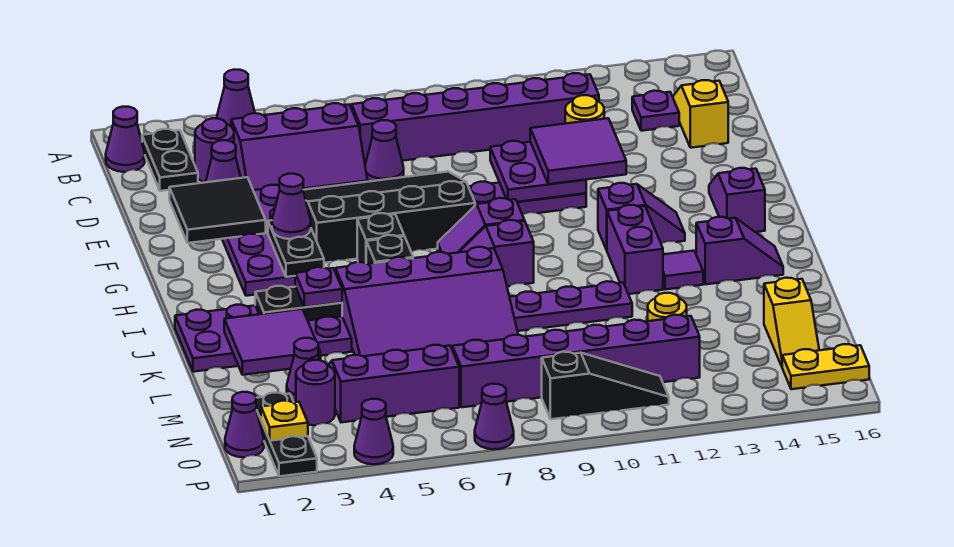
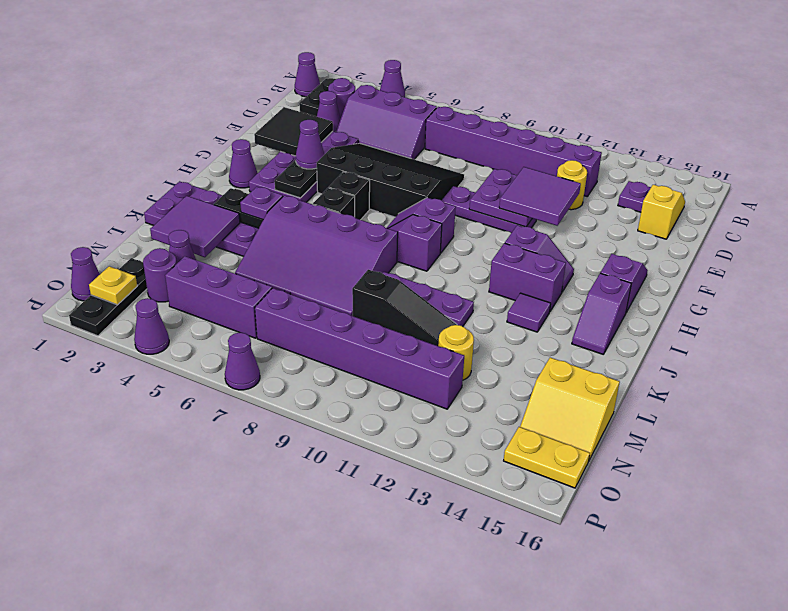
purple cone D7 level 1 -> purple cone H2 level 1
purple brick I12:J12 level 1 -> purple brick I12:I13 level 1
purple slope J14:J15 level 1 top 14 -> purple slope I15:J15 level 1 top I
yellow slope M15:N15 level 1 top M -> yellow slope M15:N16 level 1 top M
black slope O9:O11 level 1 top 9 -> black slope L9:L11 level 1 top 9

